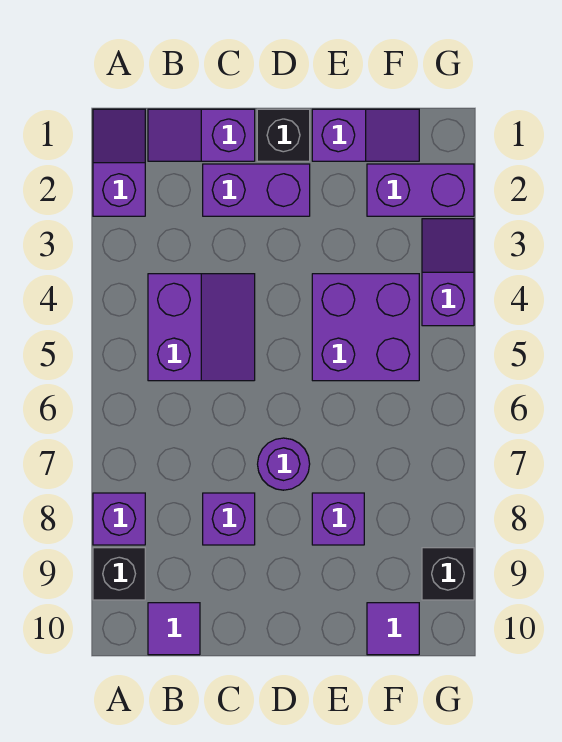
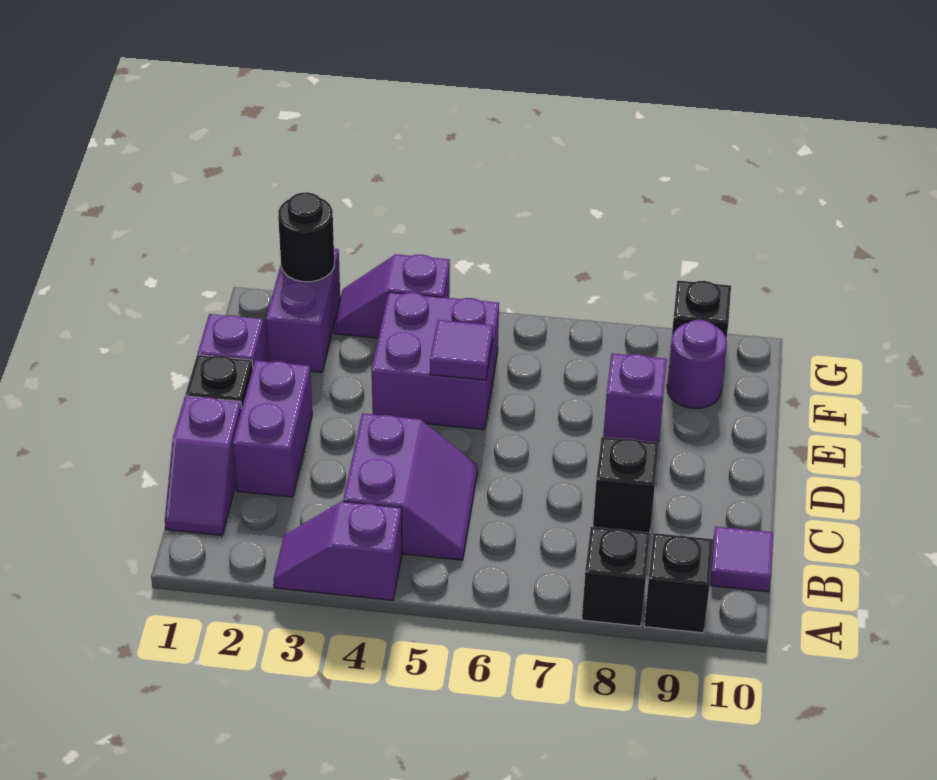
purple slope A1:A2 level 1 top 2 -> purple slope A3:A4 level 1 top 4
purple brick A8 level 1 -> black brick A8 level 1
purple slope B4:C5 level 1 top B -> purple slope B4:C5 level 1 top 4
purple brick C8 level 1 -> black brick C8 level 1
purple round brick D7 level 1 -> purple round brick F9 level 1
purple tile F10 level 1 -> purple tile E5 level 2
none -> black round brick G2 level 2

